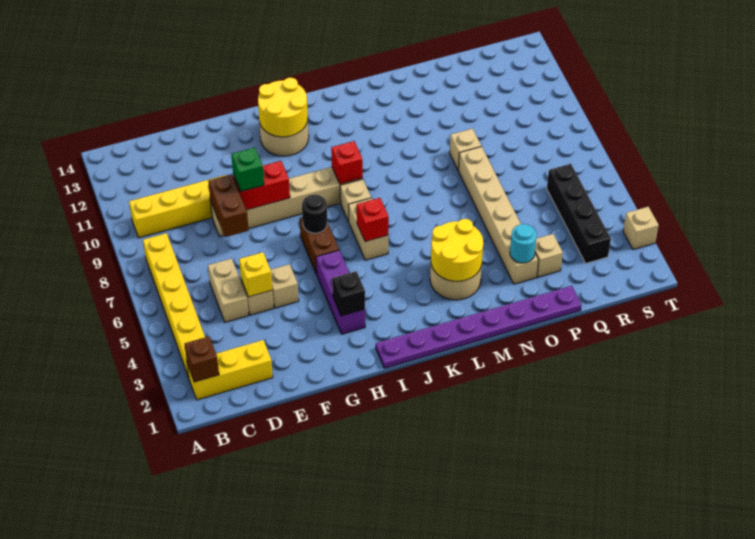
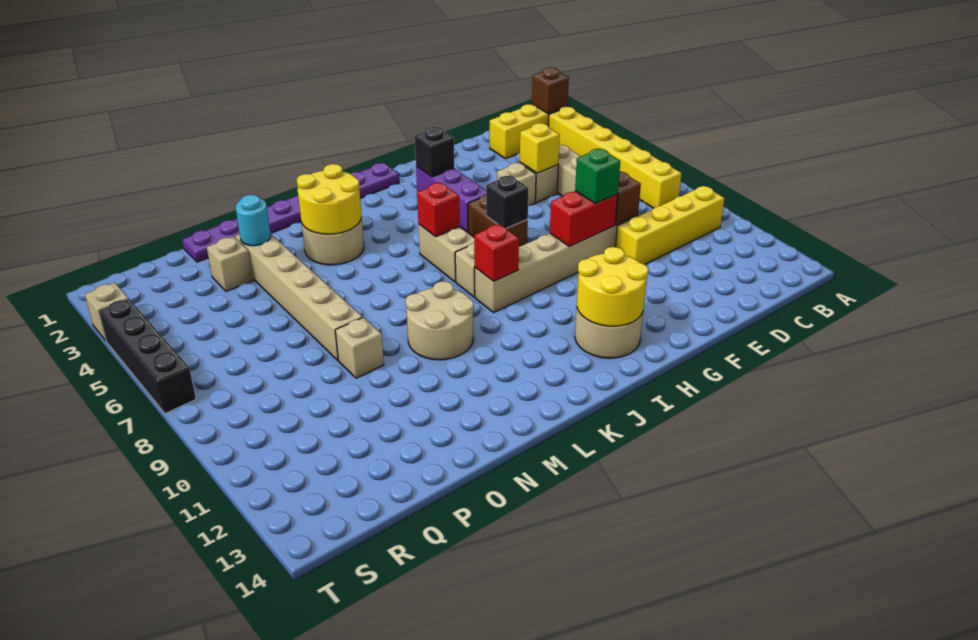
black round brick H7 level 2 -> black brick H7 level 2
none -> tan round brick L9:M10 level 1
black brick R3:R6 level 1 -> black brick T4:T7 level 1

